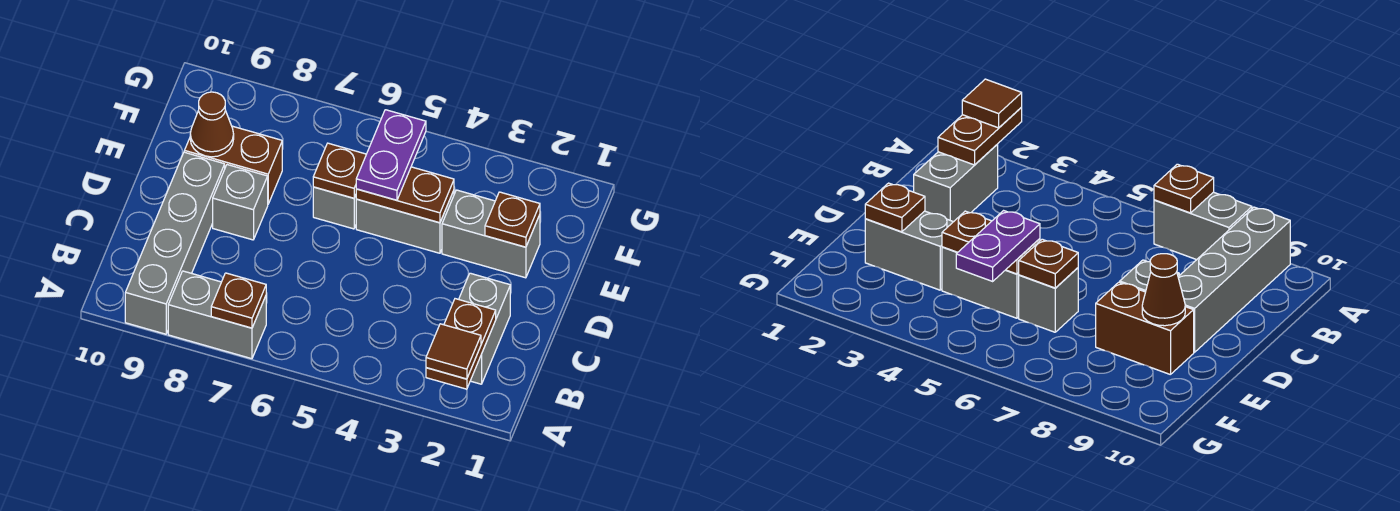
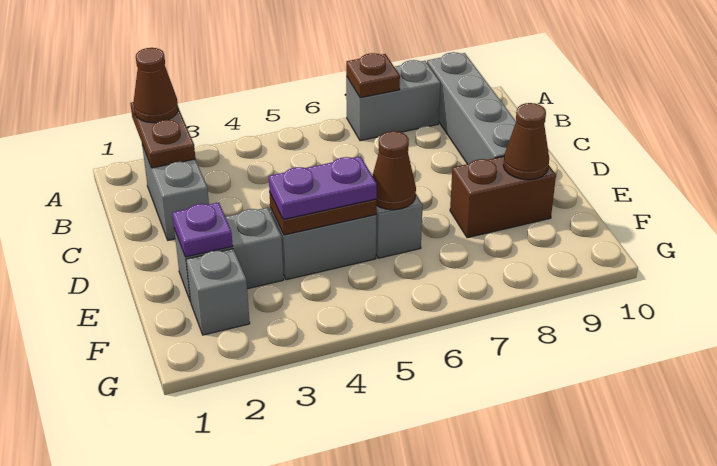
brown tile A2 level 3 -> brown cone A2 level 3
grey brick D8 level 1 -> grey brick F2 level 1
brown plate E2 level 2 -> purple plate E2 level 2
purple plate E5:F5 level 3 -> purple plate E4:E5 level 3
brown plate E6 level 2 -> brown cone E6 level 2

